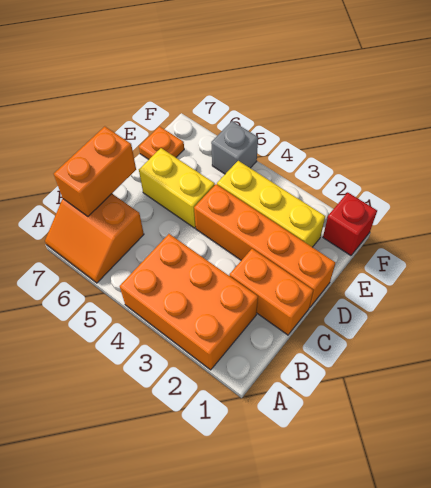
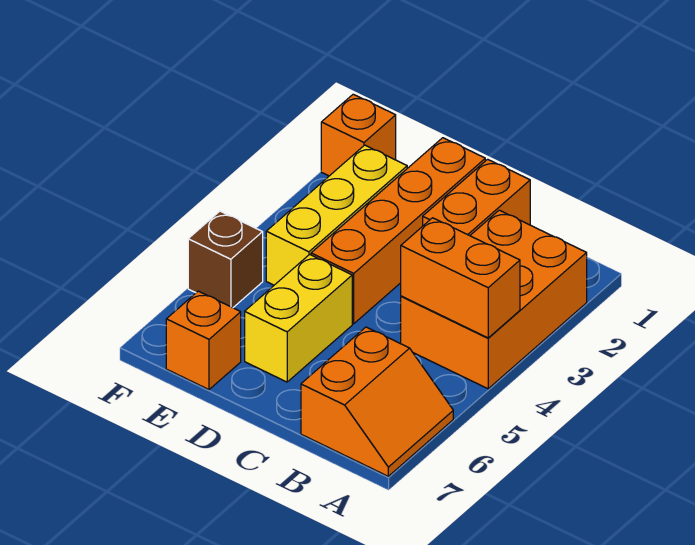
orange brick B7:C7 level 2 -> orange brick A4:B4 level 2
orange plate E7 level 1 -> orange brick E7 level 1
red brick F1 level 1 -> orange brick F1 level 1
grey brick F5 level 1 -> brown brick F5 level 1

